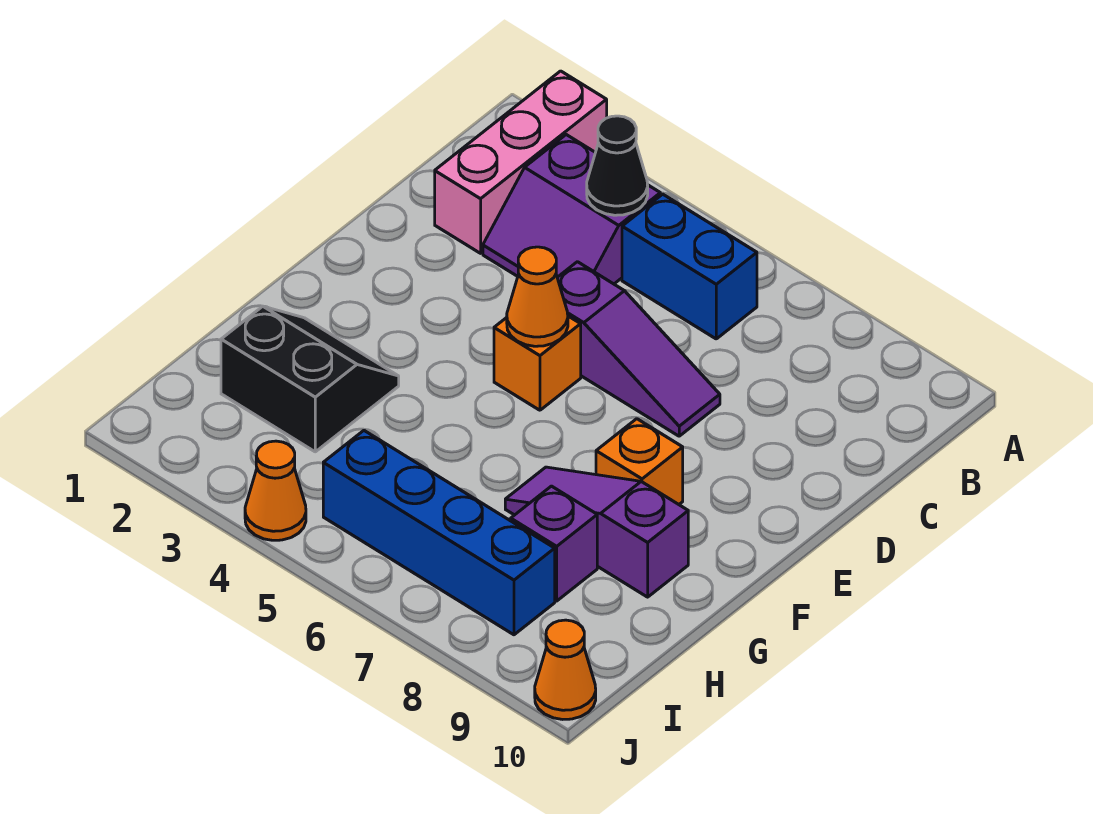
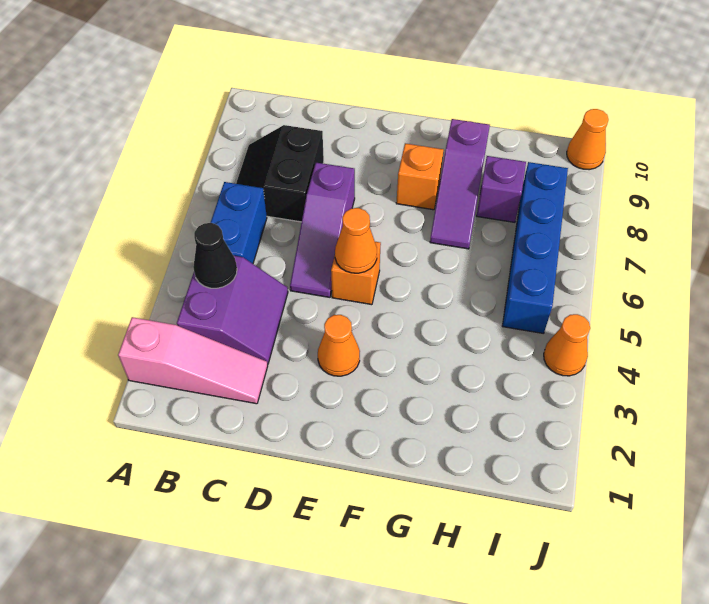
pink brick A2:C2 level 1 -> pink slope A2:C2 level 1 top A
purple slope D5:D7 level 1 top 5 -> purple slope D5:D7 level 1 top 7
none -> orange cone E3 level 1
black slope G2:H3 level 1 top H -> black slope B7:C8 level 1 top C

